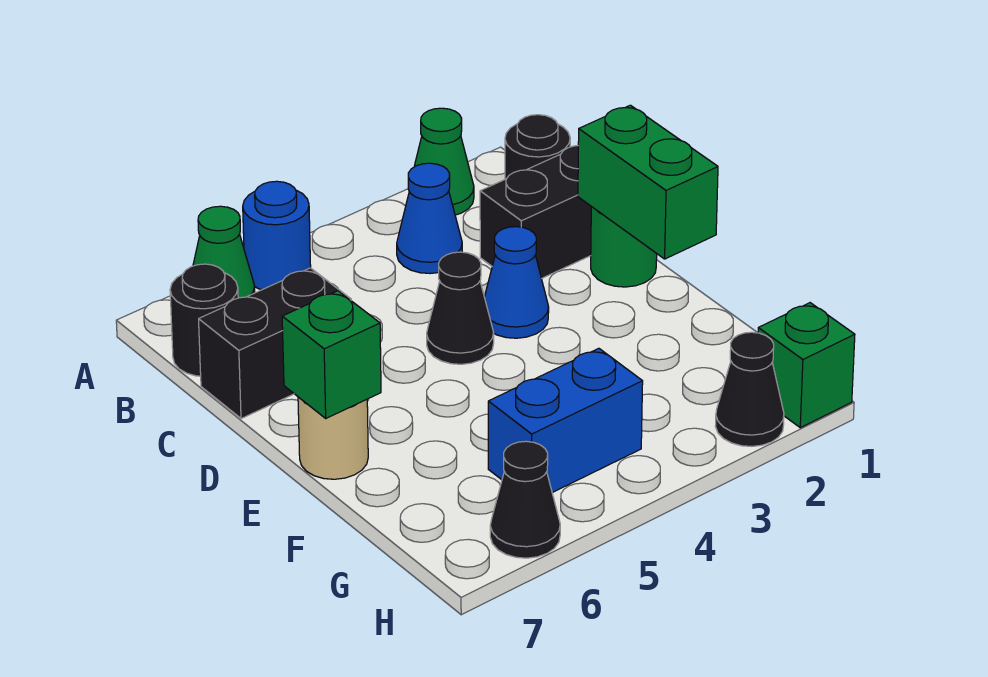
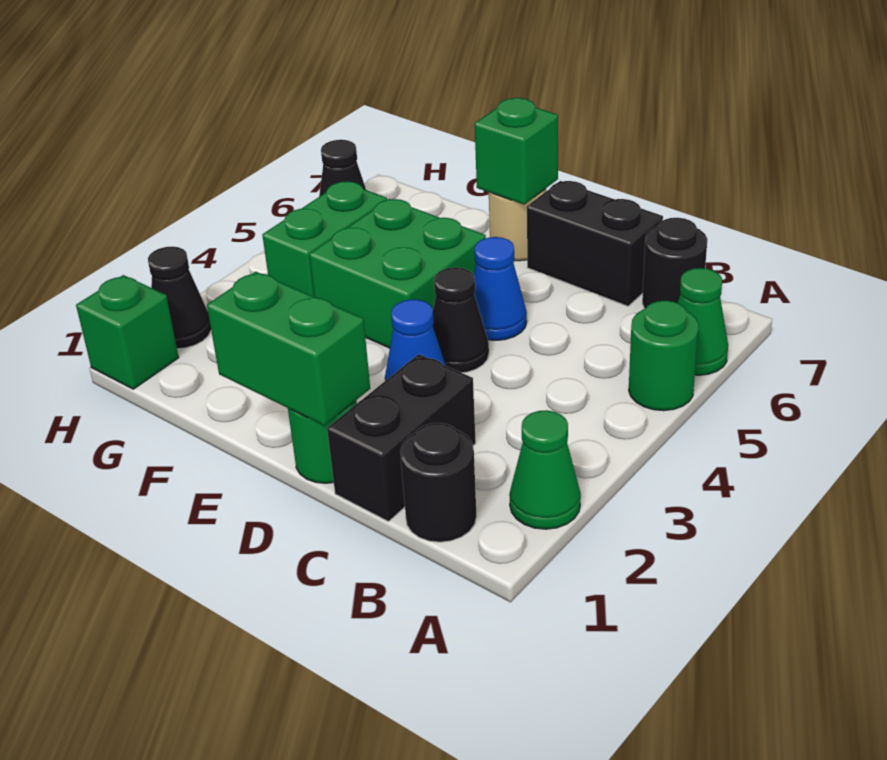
blue round brick A5 level 1 -> green round brick A5 level 1
blue cone B3 level 1 -> blue cone D5 level 1
black brick C6:C7 level 1 -> black brick C7:D7 level 1
none -> green brick E4:F5 level 1
blue brick G4:G5 level 1 -> green brick G4:G5 level 1

